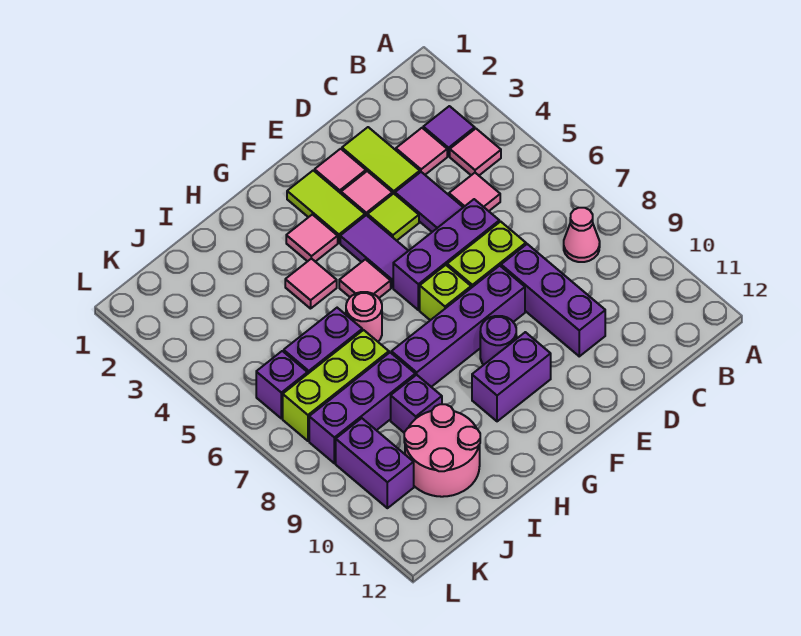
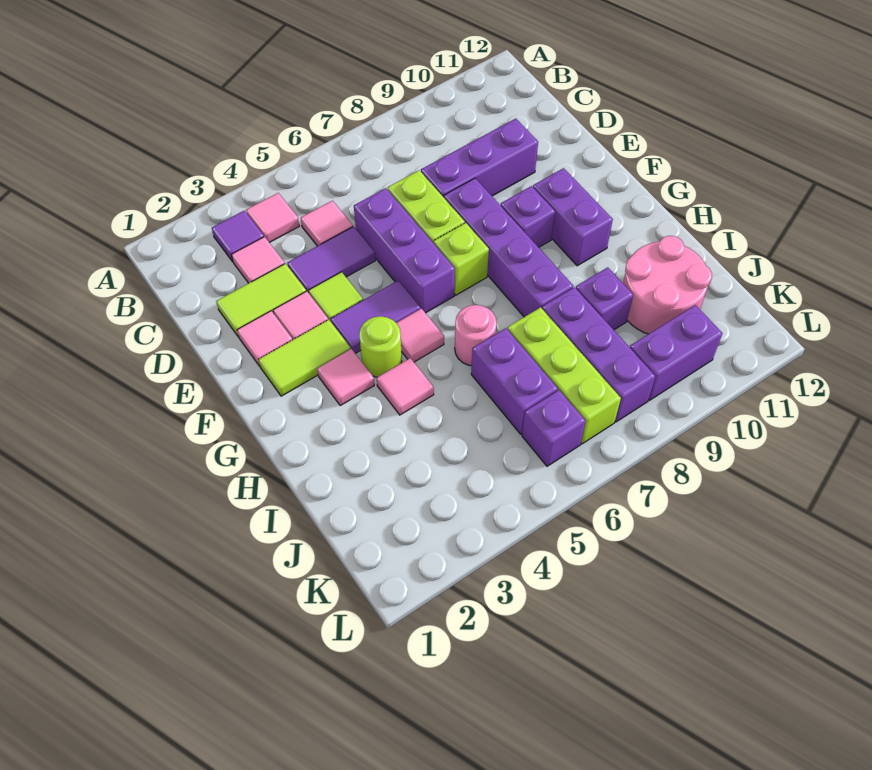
pink cone B8 level 1 -> none
purple round brick F9 level 1 -> purple brick F9 level 1
none -> lime round brick G4 level 1

